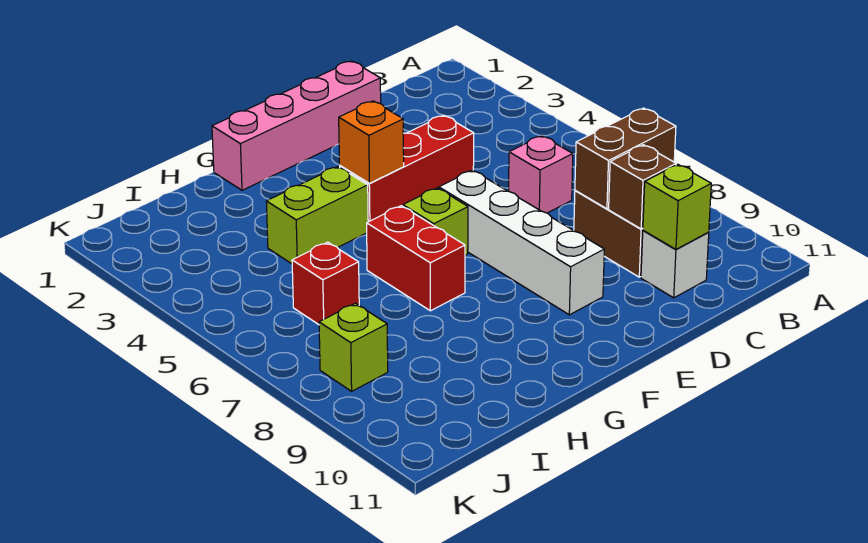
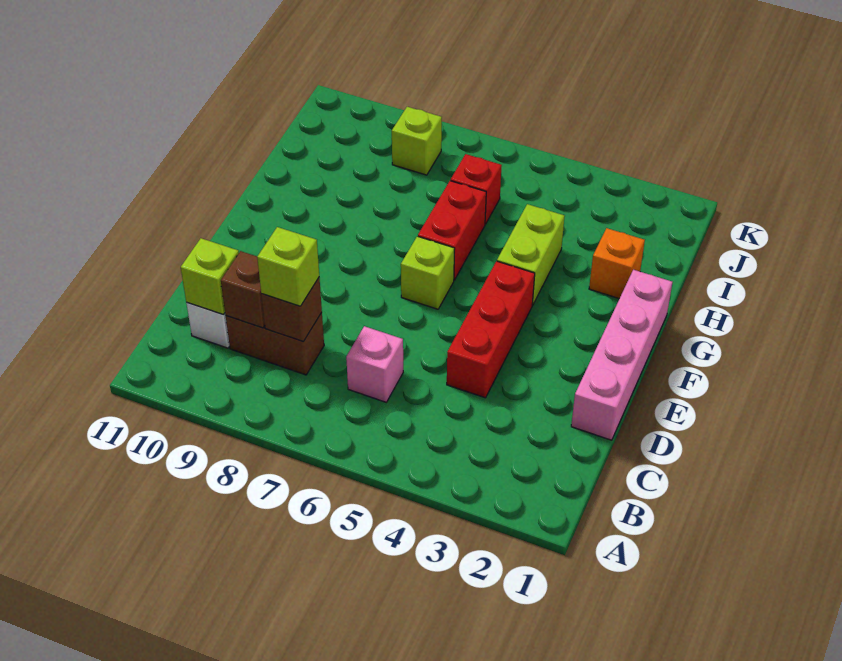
brown brick B8:C8 level 2 -> brown brick C8 level 2
none -> lime brick C8 level 3
white brick E6:E9 level 1 -> none
orange brick F4 level 2 -> orange brick H2 level 1
red brick G6:G7 level 1 -> red brick G6:H6 level 1

